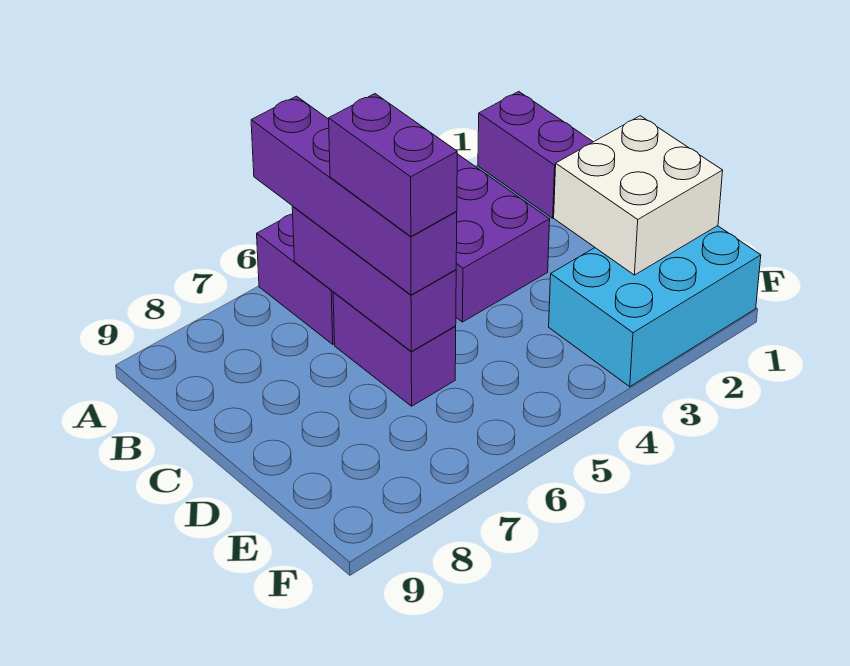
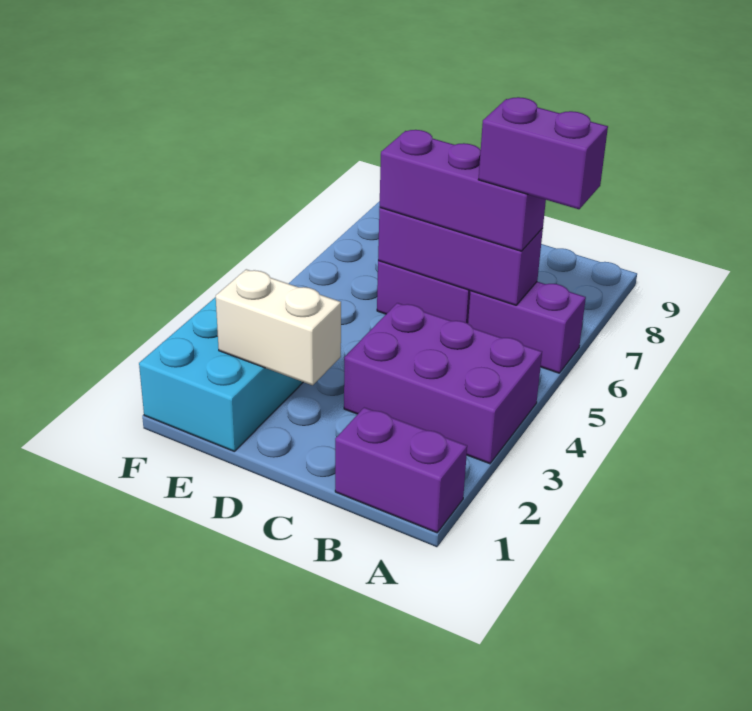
purple brick A6:D6 level 3 -> purple brick B6:D6 level 3
purple brick C6:D6 level 4 -> purple brick A6:B6 level 4
white brick D1:E2 level 2 -> white brick D2:E2 level 2

